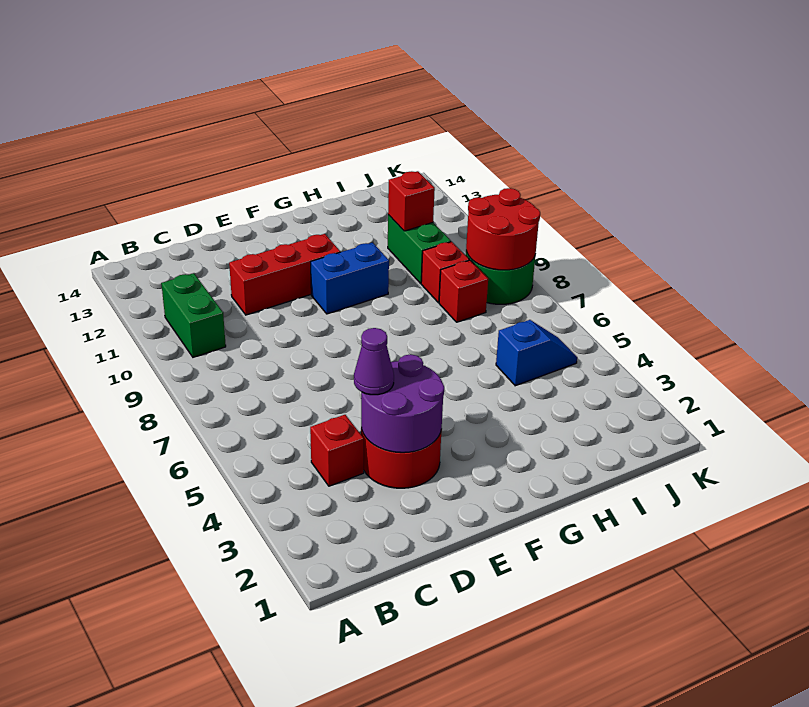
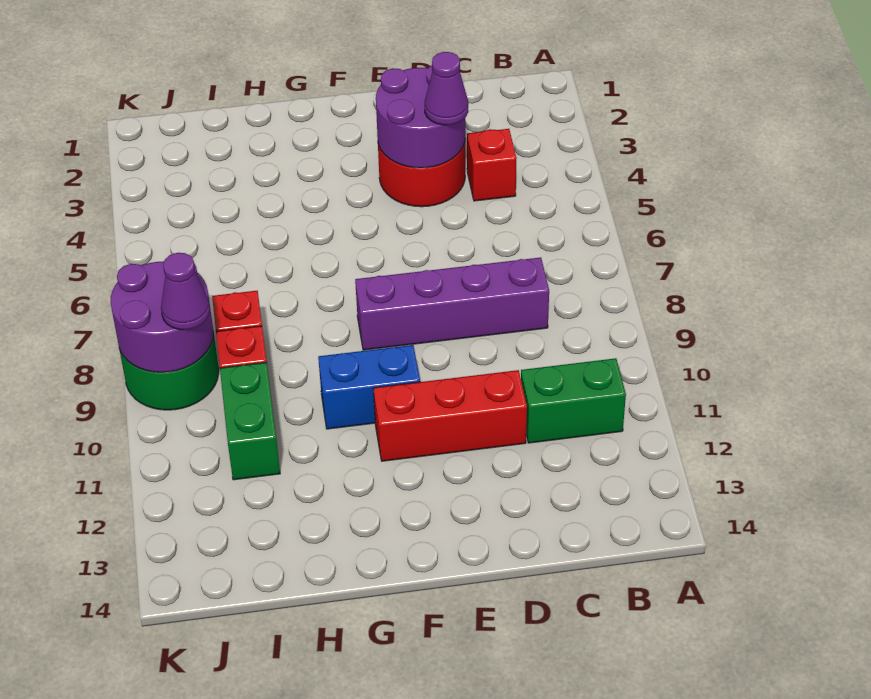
green brick B10:B11 level 1 -> green brick B11:C11 level 1
none -> purple brick C8:F8 level 1
blue slope I5:J5 level 1 top I -> none
red brick I11 level 2 -> none
red round brick J8:K9 level 2 -> purple round brick J8:K9 level 2
none -> purple cone J9 level 3

